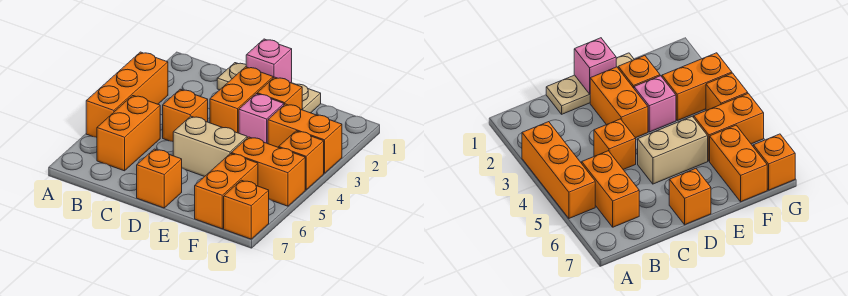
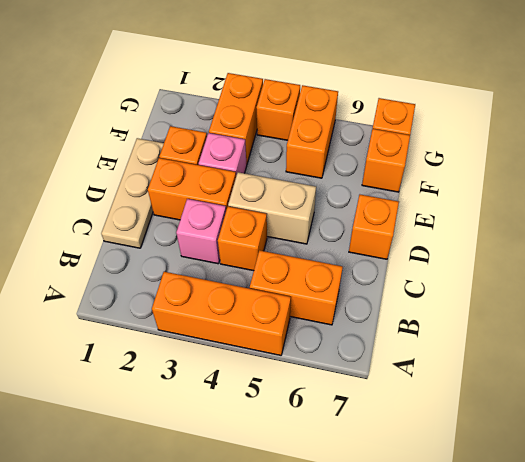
pink brick D1 level 2 -> pink brick C3 level 1
tan brick D5:E5 level 1 -> tan brick D4:D5 level 1
orange brick F6:F7 level 1 -> orange brick F7 level 1

